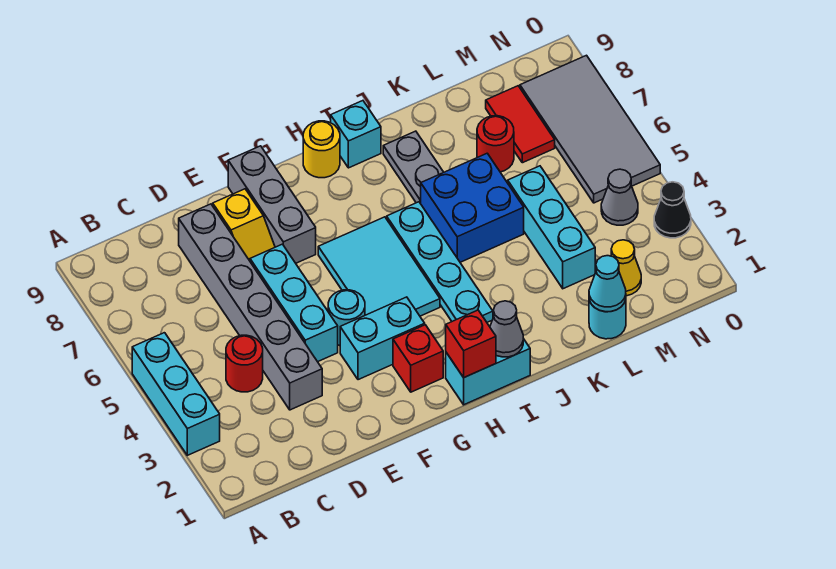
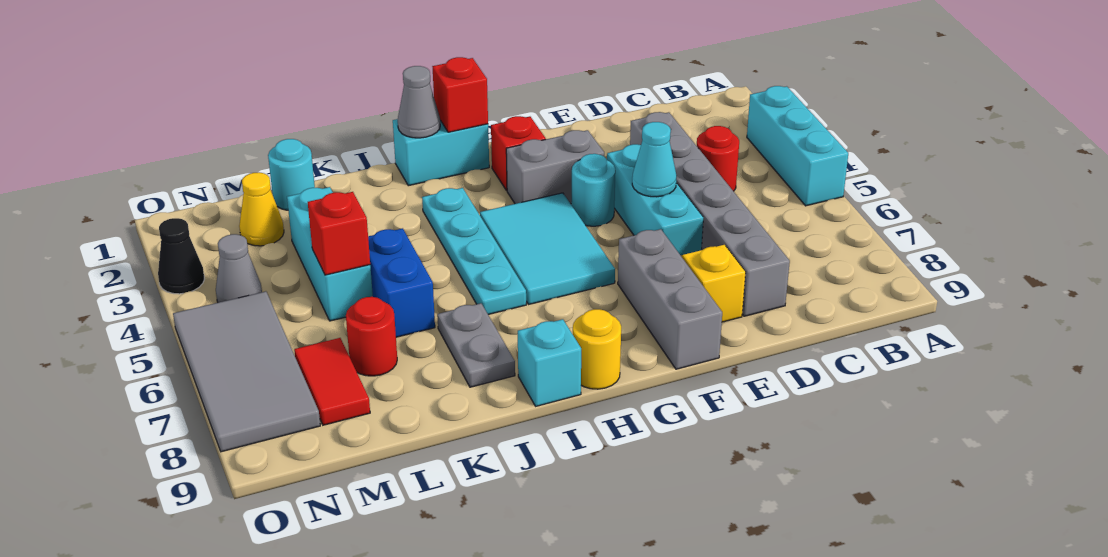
cyan brick F3:G3 level 1 -> grey brick F3:G3 level 1
blue brick J5:K6 level 1 -> blue brick K5:K6 level 1
cyan cone L1 level 2 -> cyan cone E5 level 2
none -> red brick L5 level 2

